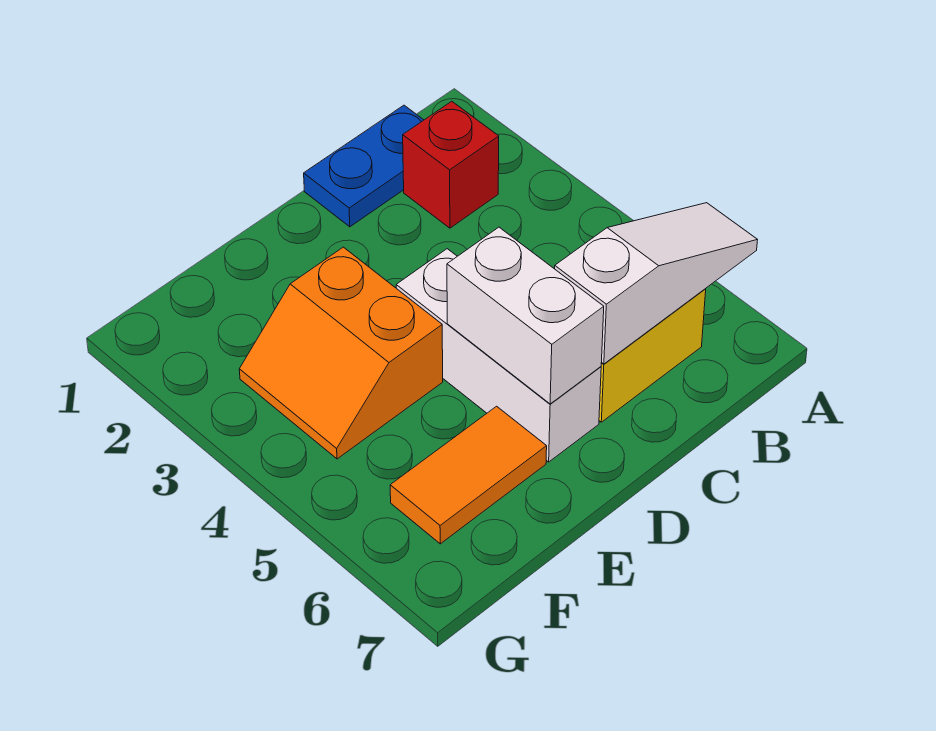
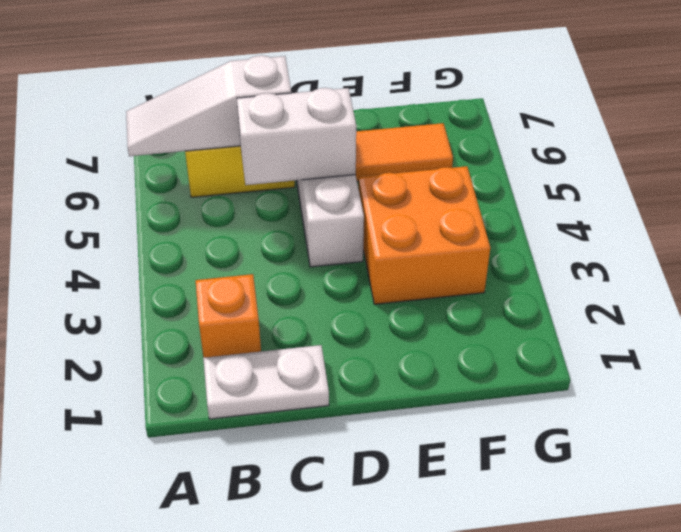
blue plate B1:C1 level 1 -> white plate B1:C1 level 1
red brick B2 level 1 -> orange brick B2 level 1
white brick D5:D6 level 2 -> white brick C5:D5 level 2
orange slope E3:F4 level 1 top E -> orange brick E3:F4 level 1

